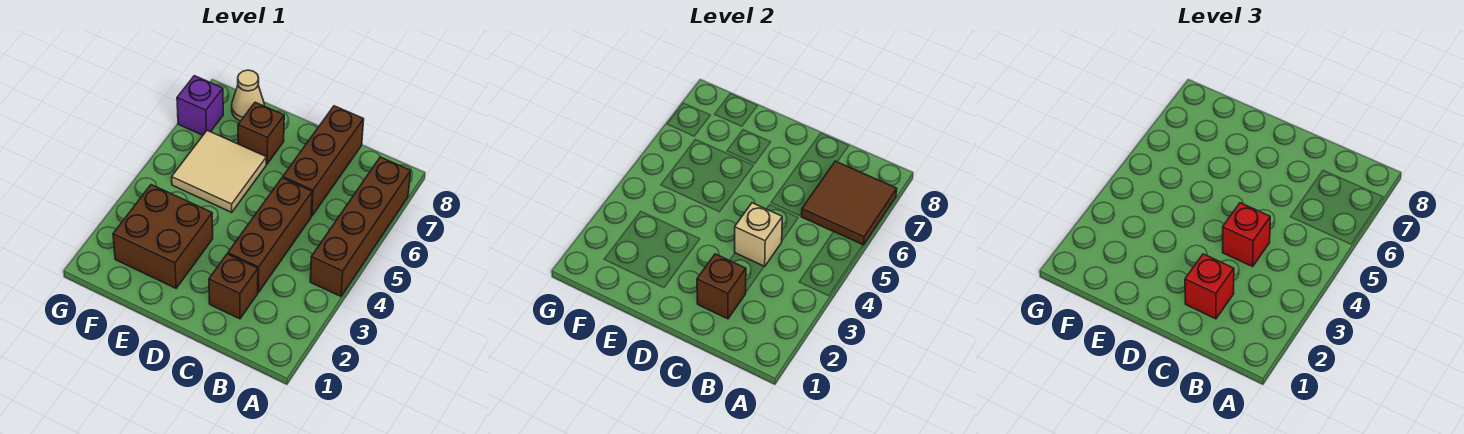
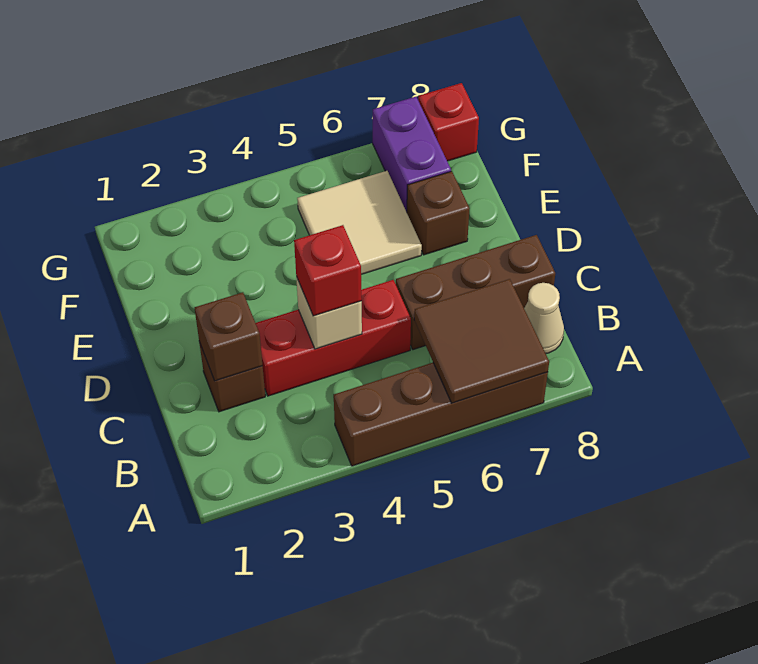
red brick C2 level 3 -> red brick G8 level 1
brown brick C3:C5 level 1 -> red brick C3:C5 level 1
brown brick E2:F3 level 1 -> none
tan cone F8 level 1 -> tan cone B8 level 1
purple brick G7 level 1 -> purple brick F7:G7 level 1

